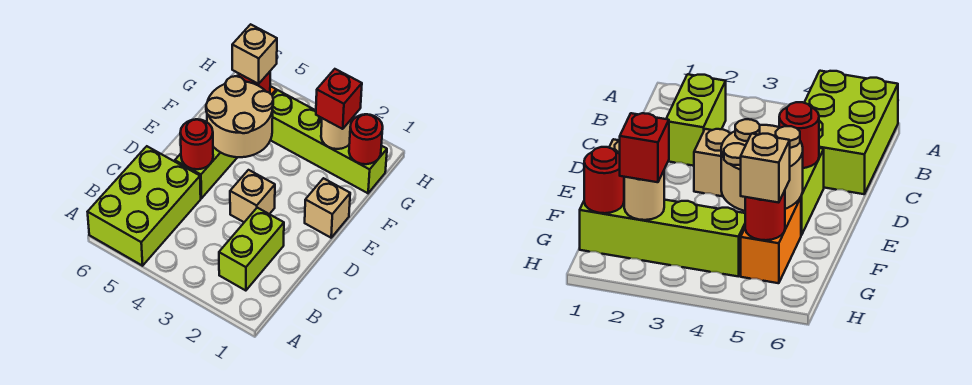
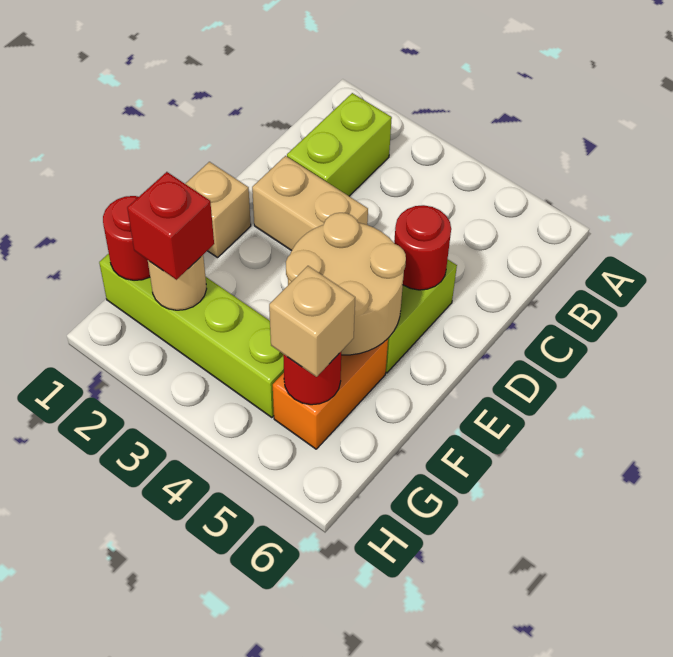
lime brick A5:C6 level 1 -> none
tan brick D3 level 1 -> tan brick D2:D3 level 1

